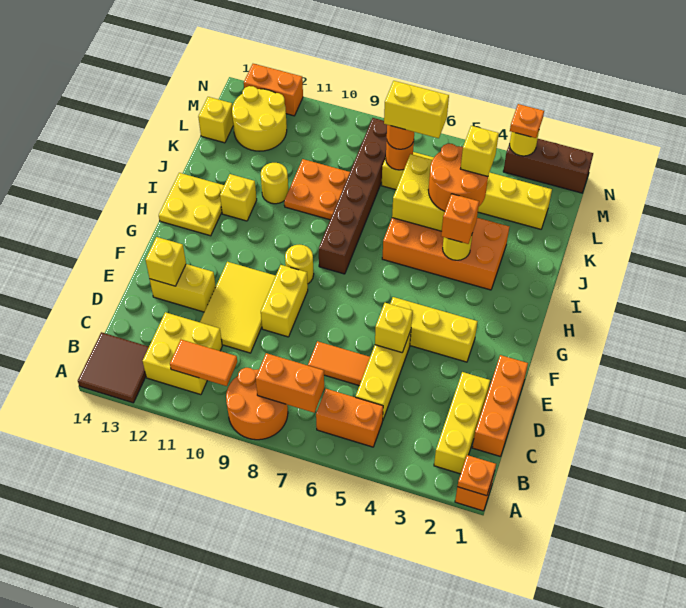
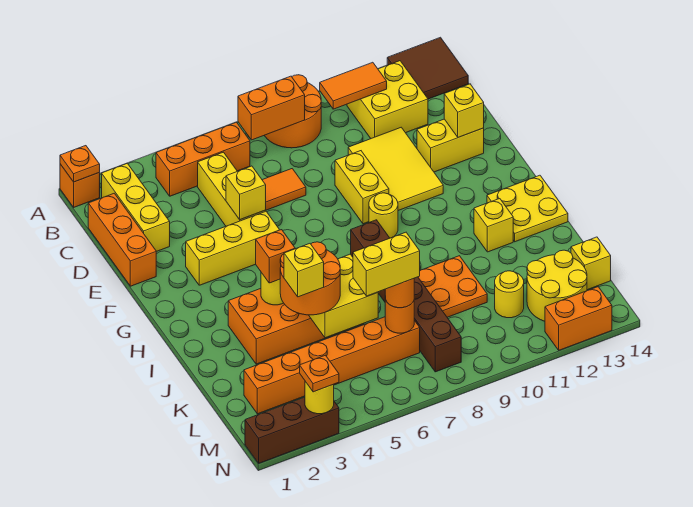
orange brick B5:B6 level 1 -> orange brick B4:B6 level 1
yellow round brick J11 level 1 -> yellow round brick L11 level 1
yellow brick L2:L7 level 1 -> orange brick L2:L7 level 1

